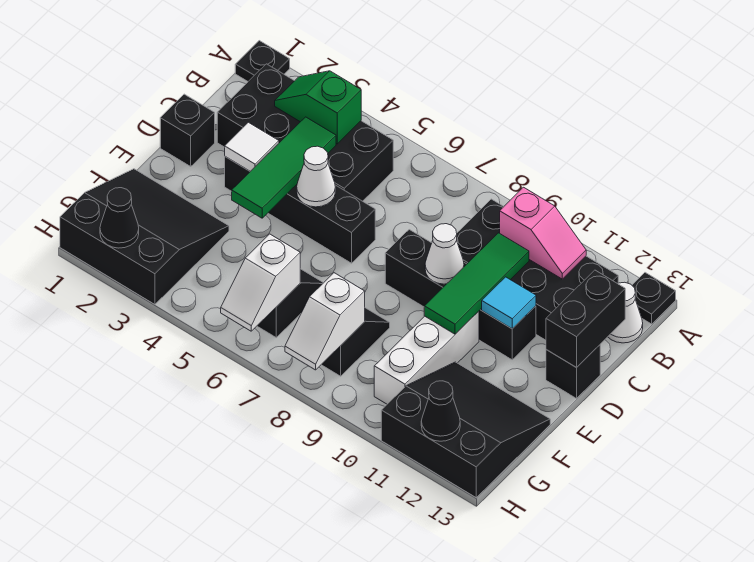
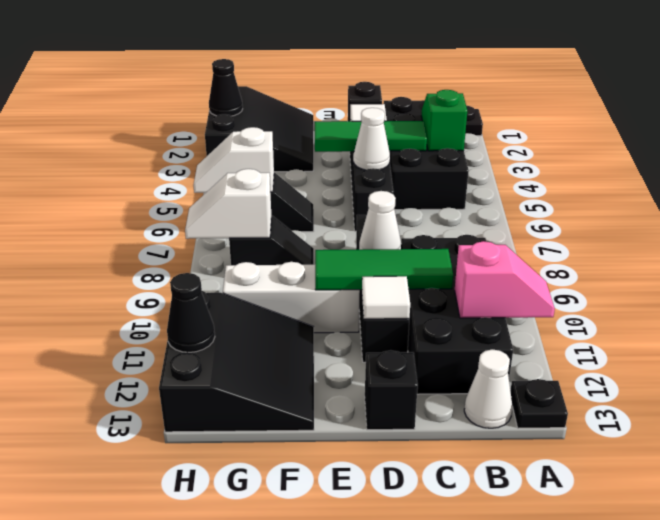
pink slope B10:B11 level 2 top 10 -> pink slope A11:B11 level 2 top B
black brick C13:D13 level 2 -> none
cyan tile D11 level 2 -> white tile D11 level 2

